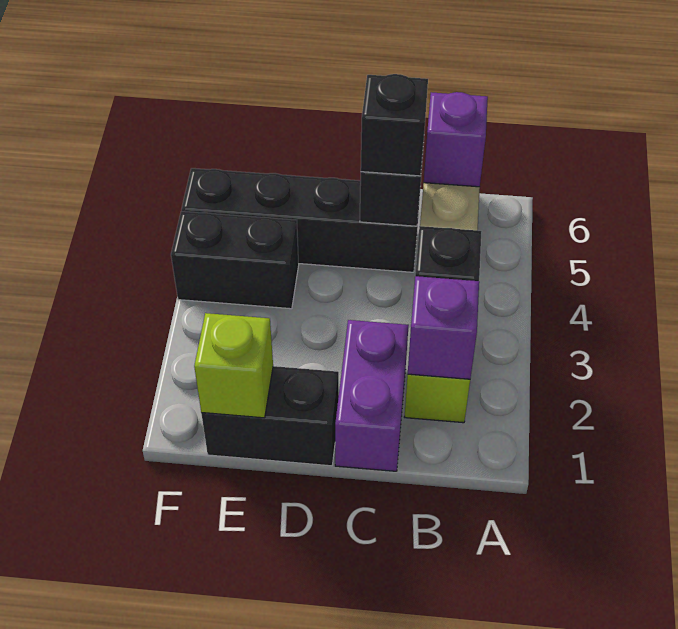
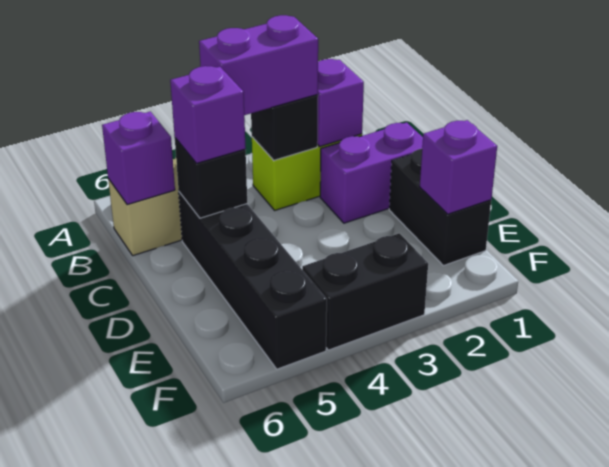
none -> purple brick B3:B4 level 3
black brick C5 level 3 -> purple brick C5 level 3
lime brick E1 level 2 -> purple brick E1 level 2
black brick E4:F4 level 1 -> black brick F3:F4 level 1

